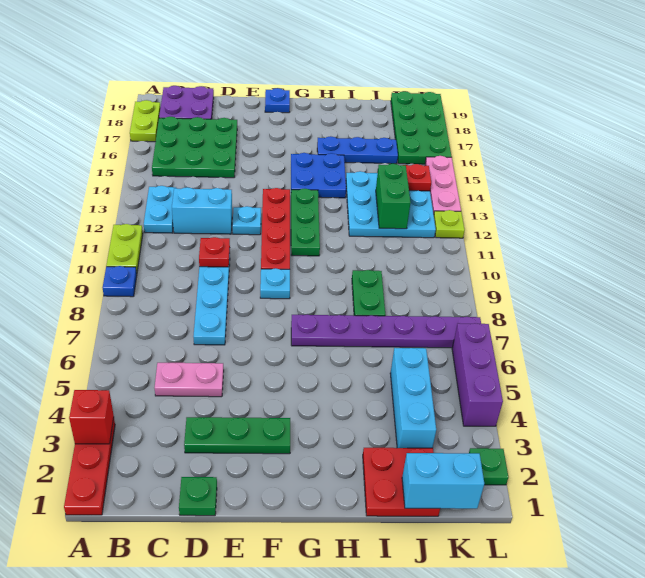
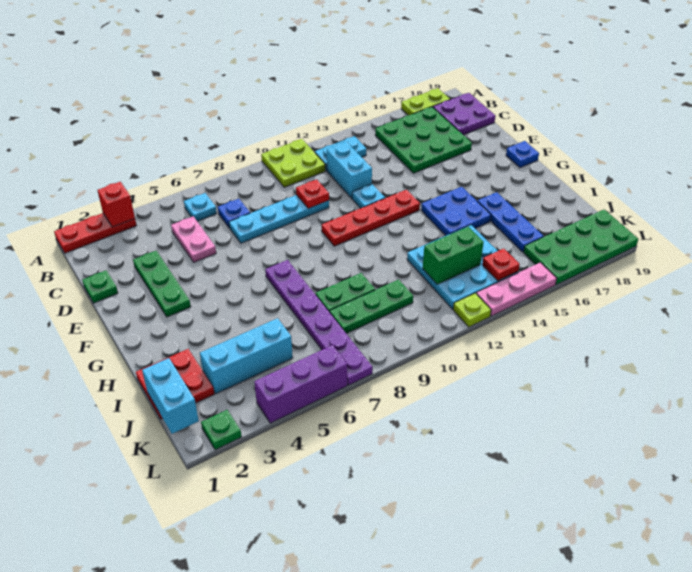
blue plate A9 level 1 -> blue plate C7 level 1
lime plate A10:A11 level 1 -> lime plate A10:B11 level 1
cyan plate F9 level 1 -> cyan plate B6 level 1
green plate G11:G13 level 1 -> green plate J8:J10 level 1

